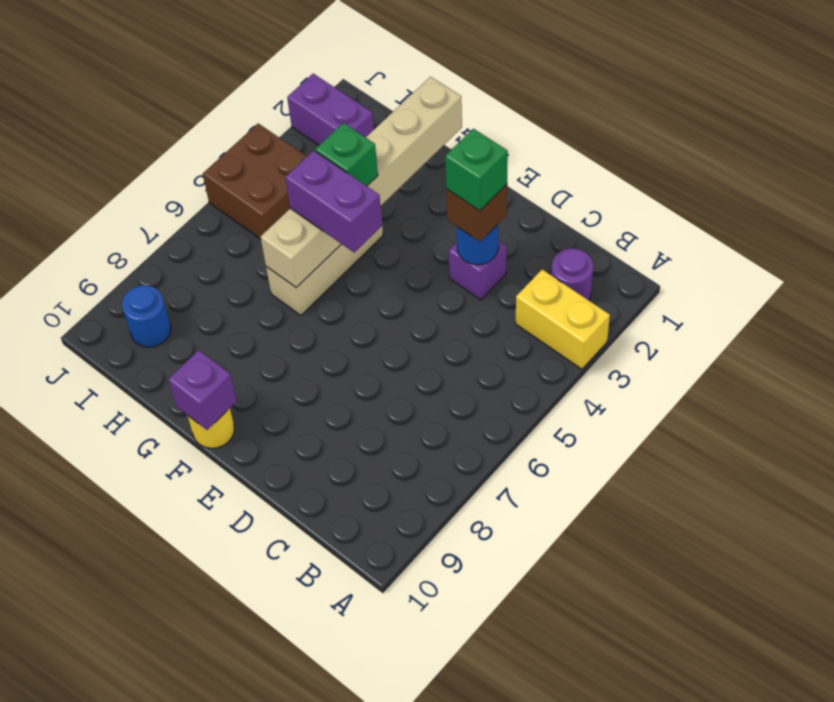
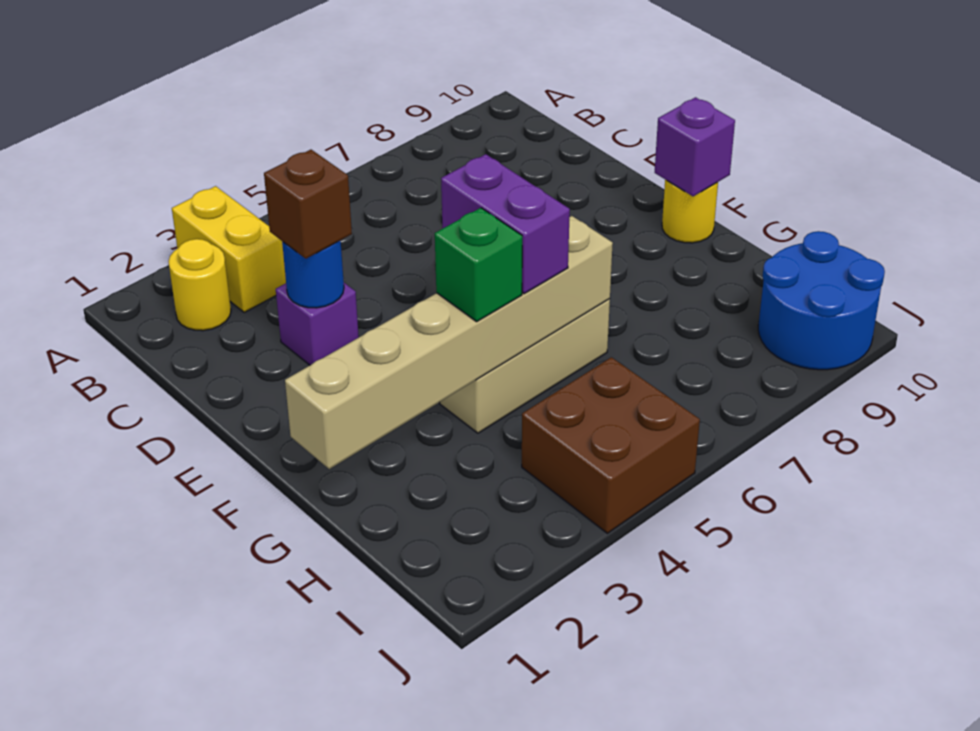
purple round brick B2 level 1 -> yellow round brick B2 level 1
green brick D3 level 4 -> none
purple brick I2:J2 level 1 -> none
blue round brick I9 level 1 -> blue round brick I9:J10 level 1

